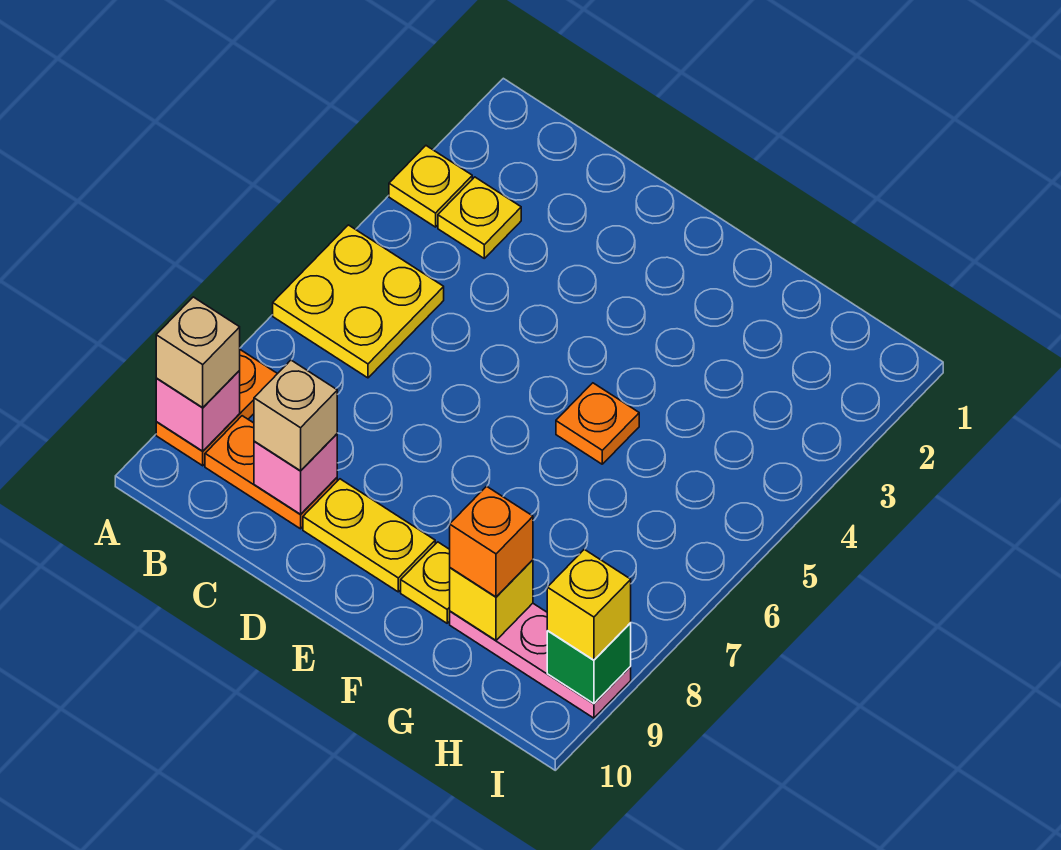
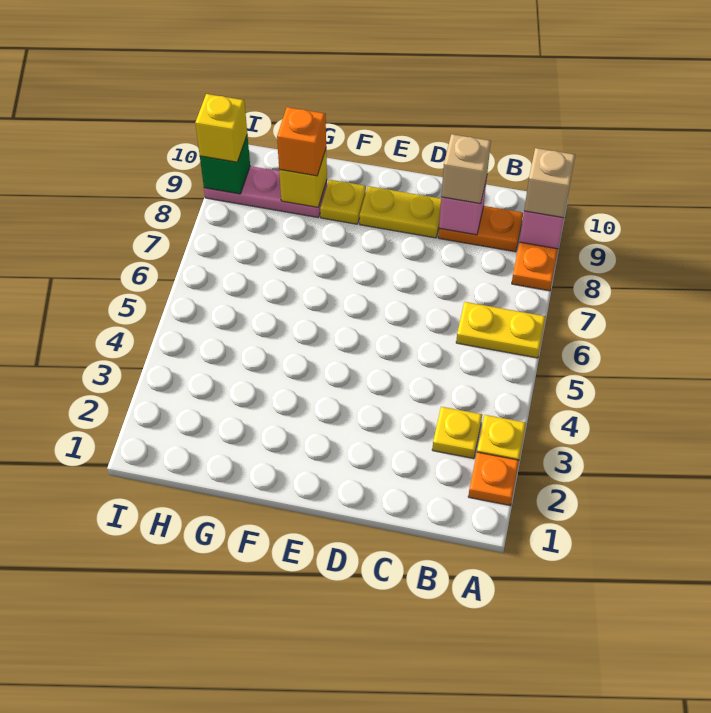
yellow plate A5:B6 level 1 -> yellow plate A6:B6 level 1
orange plate F5 level 1 -> orange plate A2 level 1

